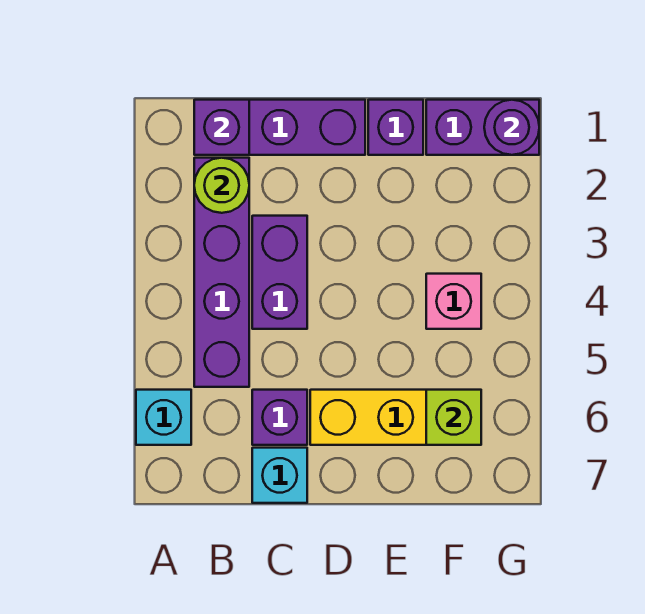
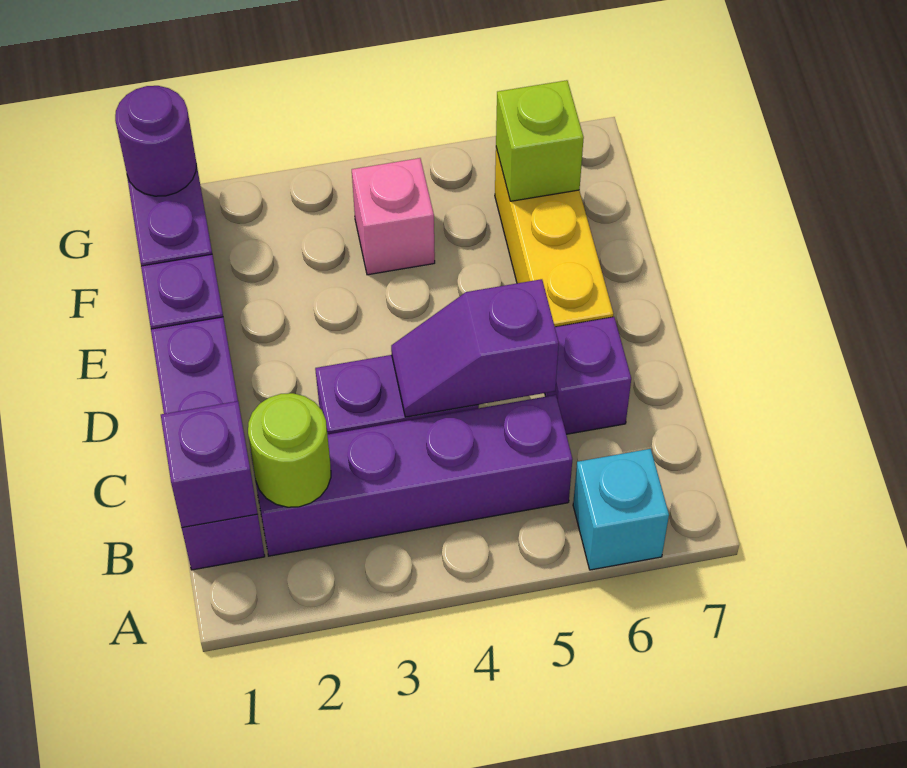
none -> purple slope C4:C5 level 2 top 5
cyan brick C7 level 1 -> none

